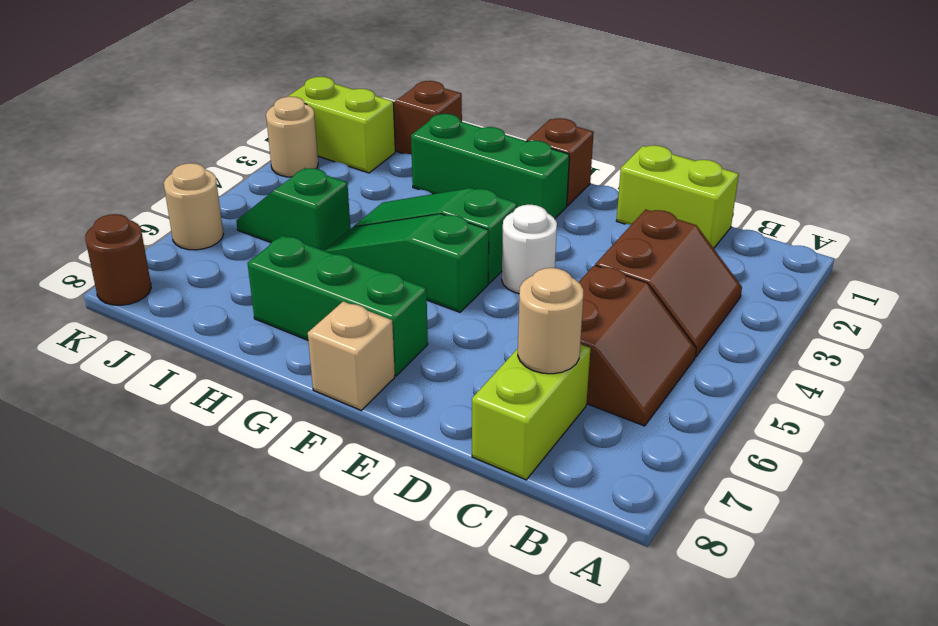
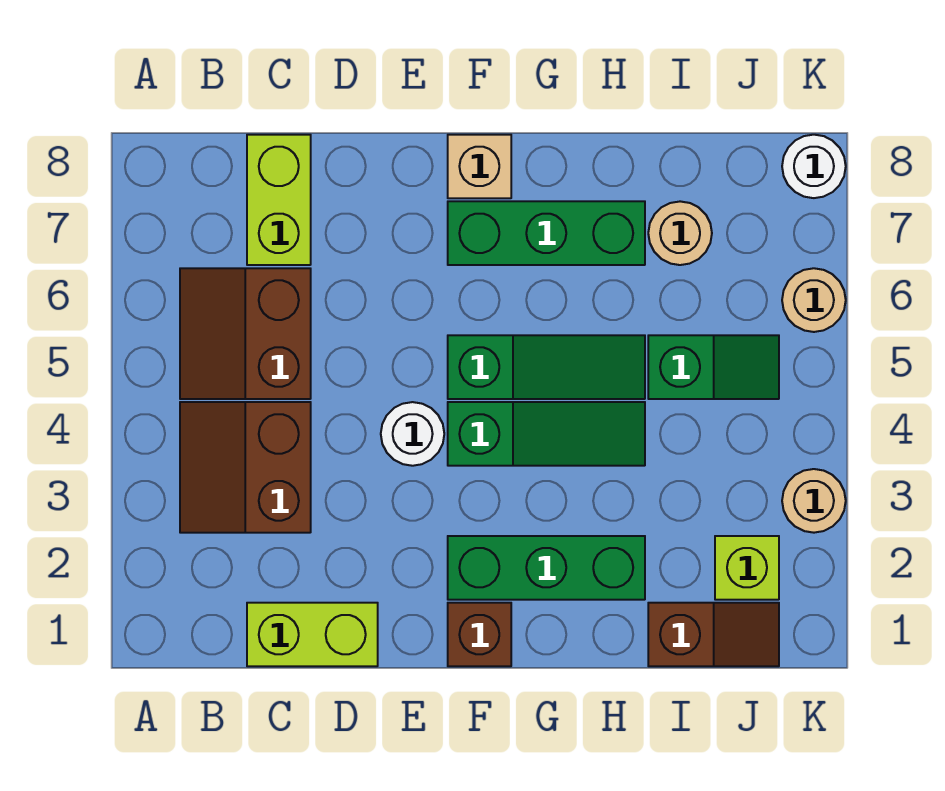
tan round brick C7 level 2 -> tan round brick I7 level 1
lime brick J2:K2 level 1 -> lime brick J2 level 1
brown round brick K8 level 1 -> white round brick K8 level 1

